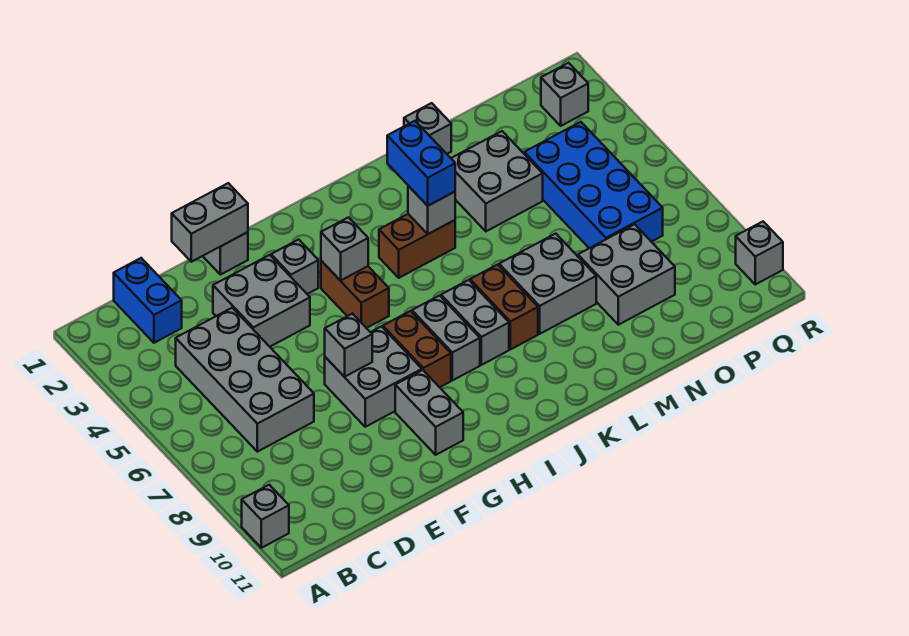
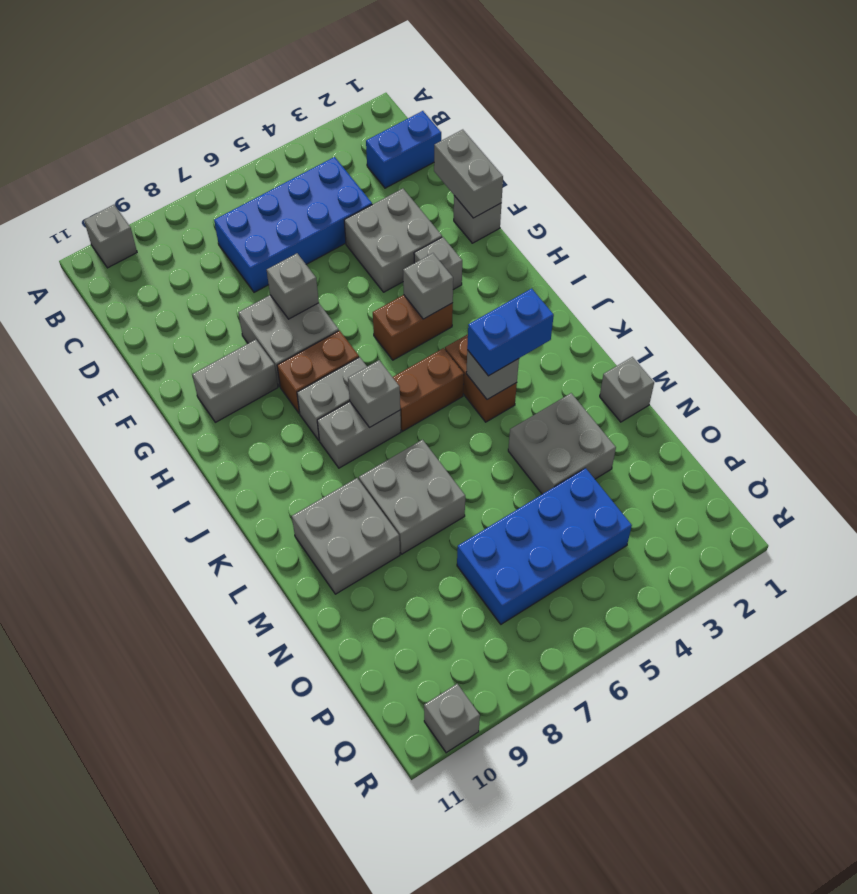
grey brick C4:D7 level 1 -> blue brick C4:D7 level 1
brown brick K7:K8 level 1 -> brown brick J5:J6 level 1
grey brick N8:O9 level 1 -> grey brick L9:M10 level 1
grey brick Q2 level 1 -> grey brick J7 level 2

